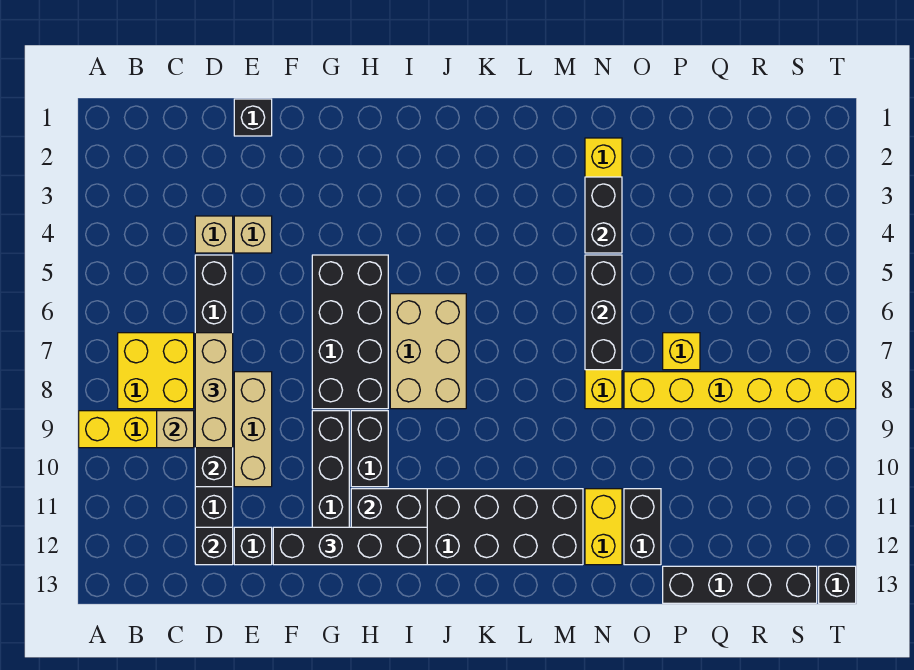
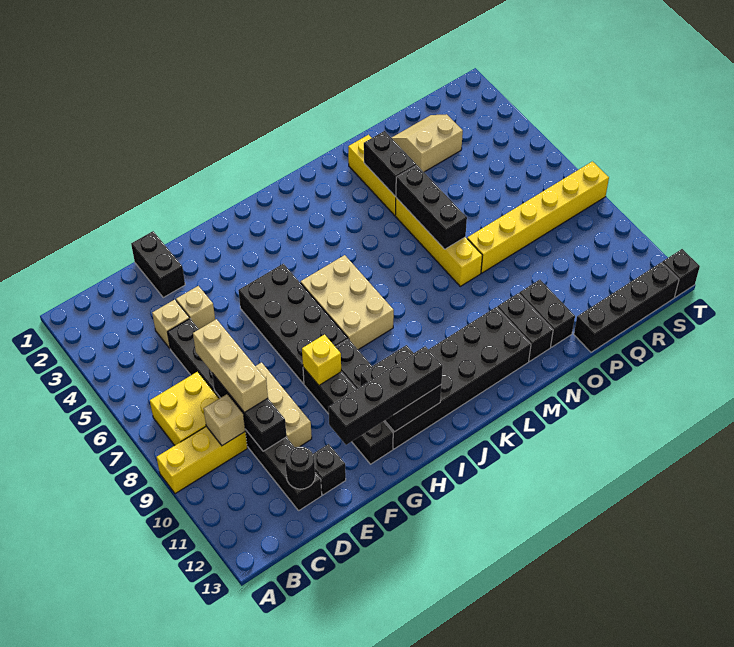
black brick D12 level 2 -> black round brick D12 level 2
black brick E1 level 1 -> black brick E1:E2 level 1
yellow brick N11:N12 level 1 -> black brick N11:N12 level 1
none -> tan slope P2:Q3 level 1 top 3
yellow brick P7 level 1 -> yellow brick G9 level 2

